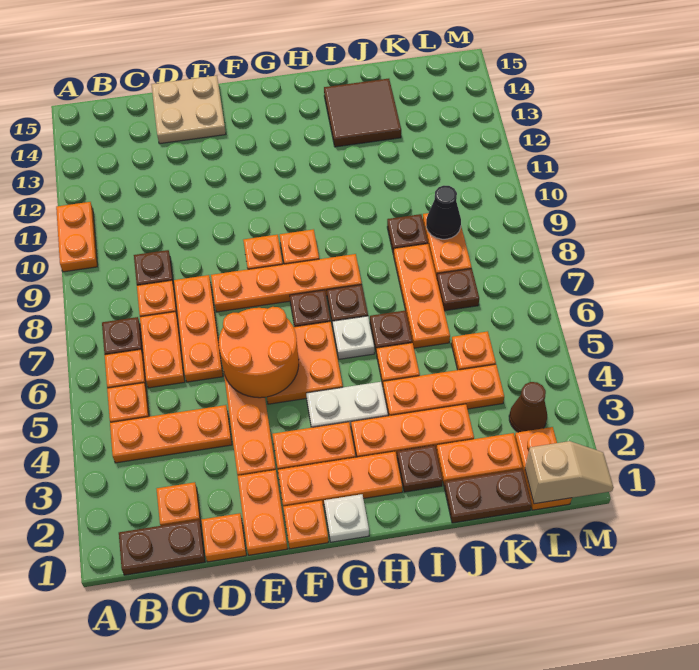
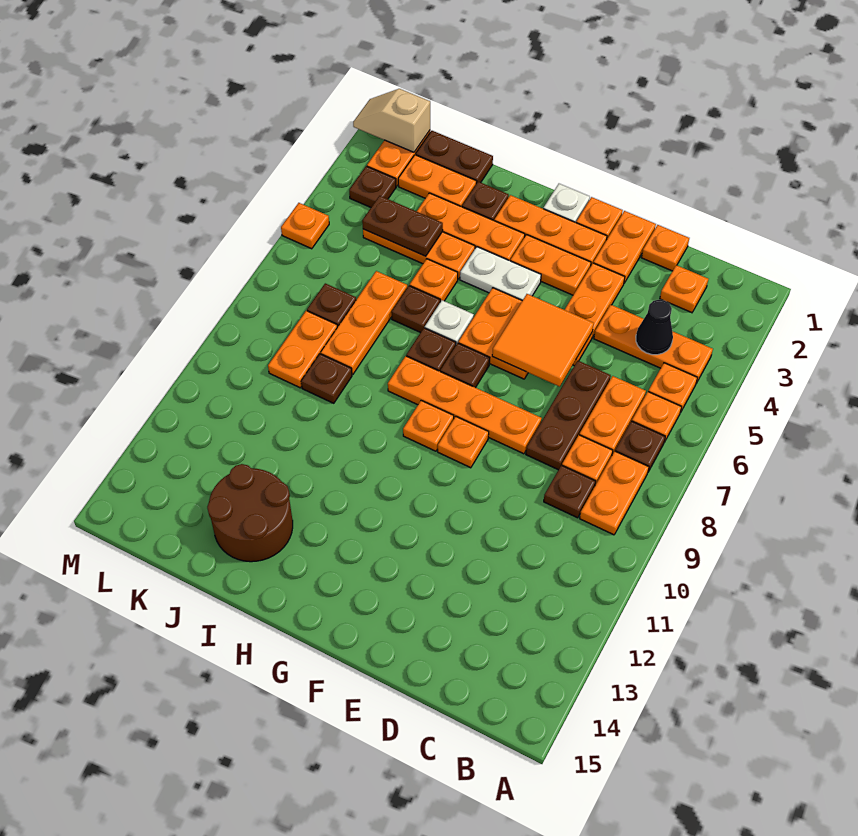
orange plate A10:A11 level 1 -> orange plate B8:B9 level 1
brown plate B1:C1 level 1 -> brown plate J4:K4 level 2
orange plate D6:D8 level 1 -> brown plate D6:D8 level 1
tan plate D14:E15 level 1 -> none
orange round brick E5:F6 level 2 -> orange tile E5:F6 level 2
brown tile I13:J14 level 1 -> brown round brick I13:J14 level 1
orange plate K5 level 1 -> orange plate M5 level 1
black cone K9 level 2 -> black cone C4 level 2
brown cone L3 level 1 -> brown plate L3 level 1

